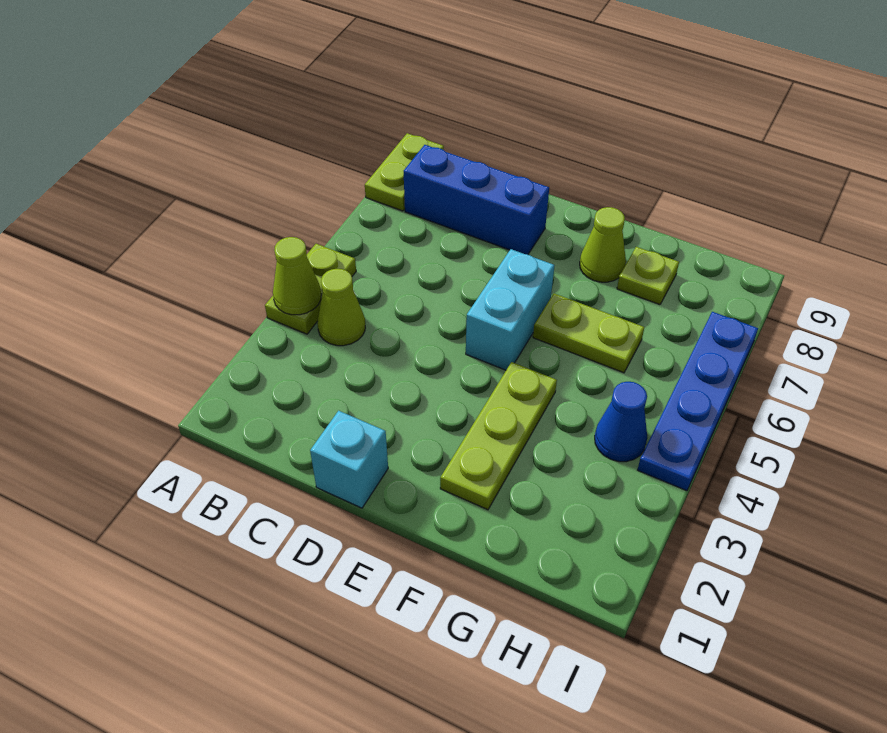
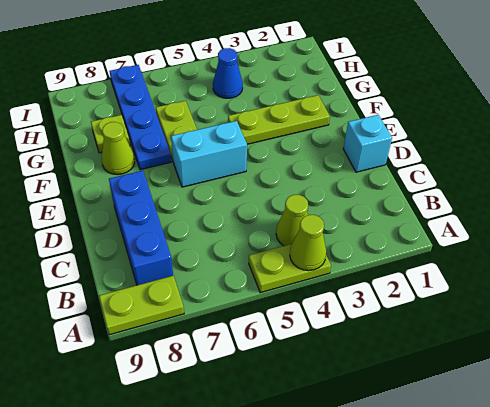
blue plate I4:I7 level 1 -> blue plate F7:I7 level 1

